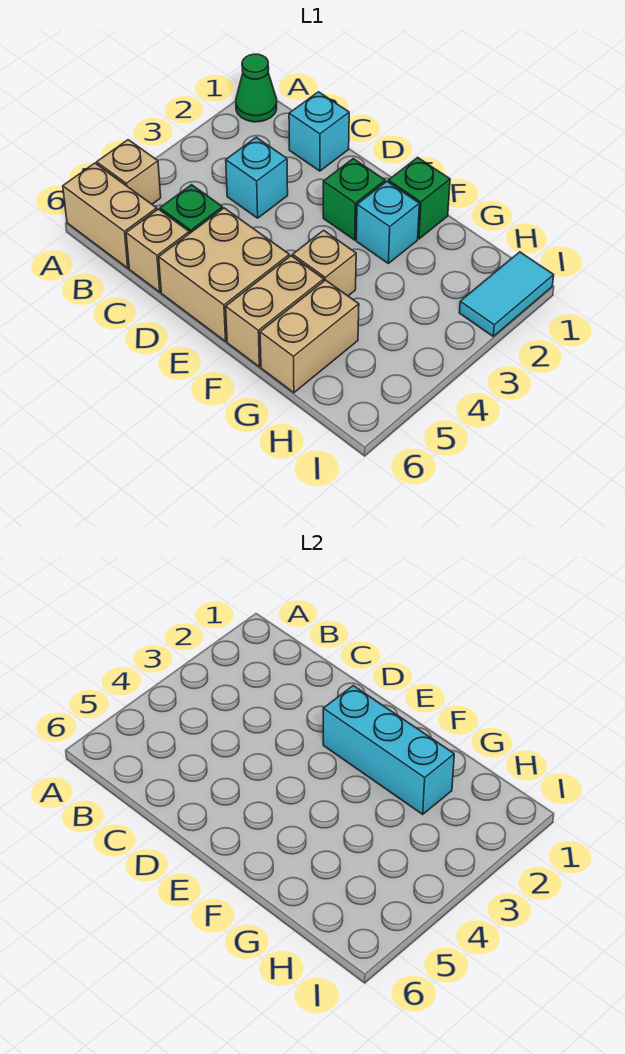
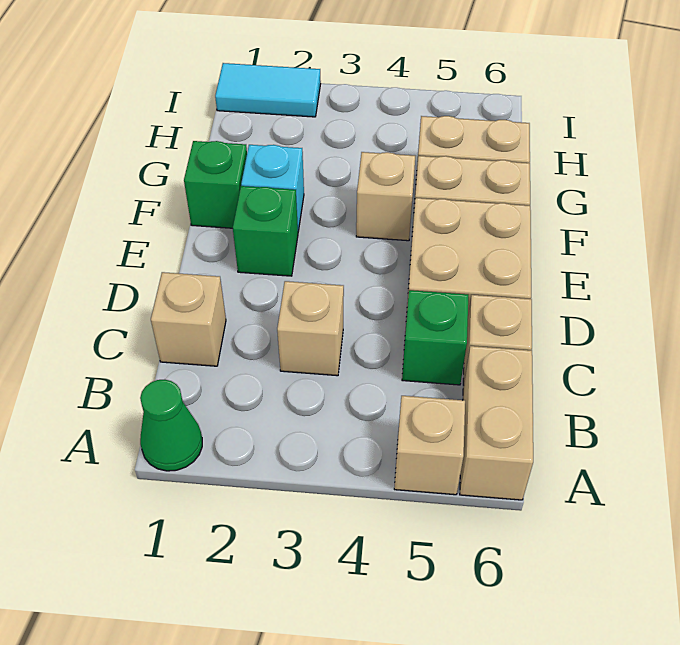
cyan brick C1 level 1 -> tan brick C1 level 1
cyan brick C3 level 1 -> tan brick C3 level 1
cyan brick E2:G2 level 2 -> none

